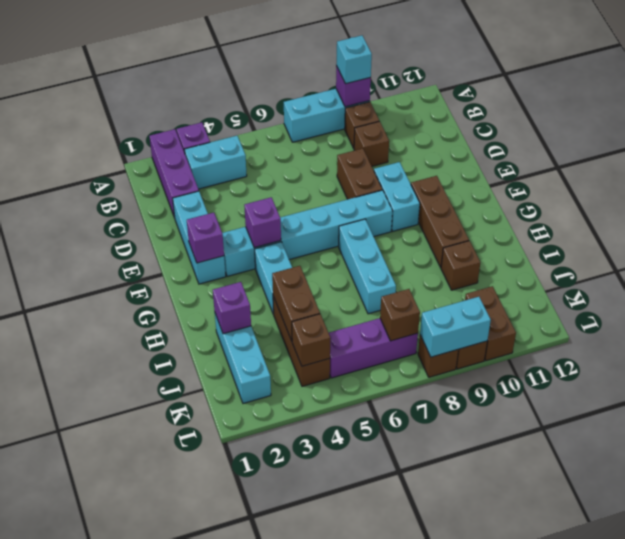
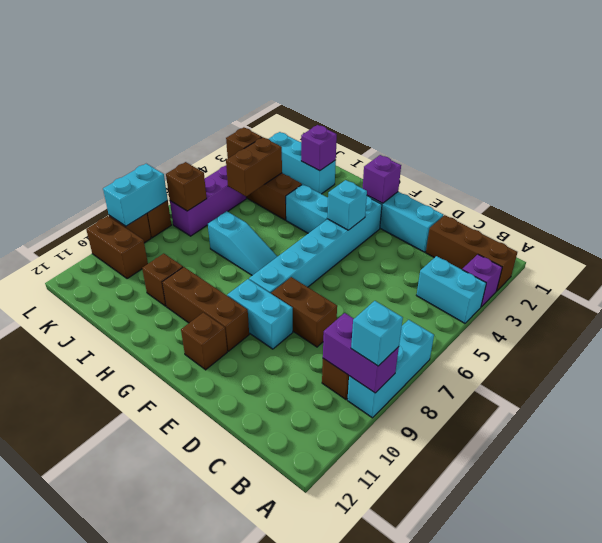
purple brick A2:C2 level 1 -> brown brick A2:C2 level 1
purple brick A9 level 2 -> purple brick A9:B9 level 2
cyan brick B3:B4 level 1 -> cyan brick A4:B4 level 1
brown brick C9 level 1 -> brown brick F11 level 1
purple brick F4 level 2 -> cyan brick F4 level 2
cyan brick G7:I7 level 1 -> cyan slope G7:I7 level 1 top I
brown brick I4:J4 level 2 -> brown brick J4:J5 level 2

